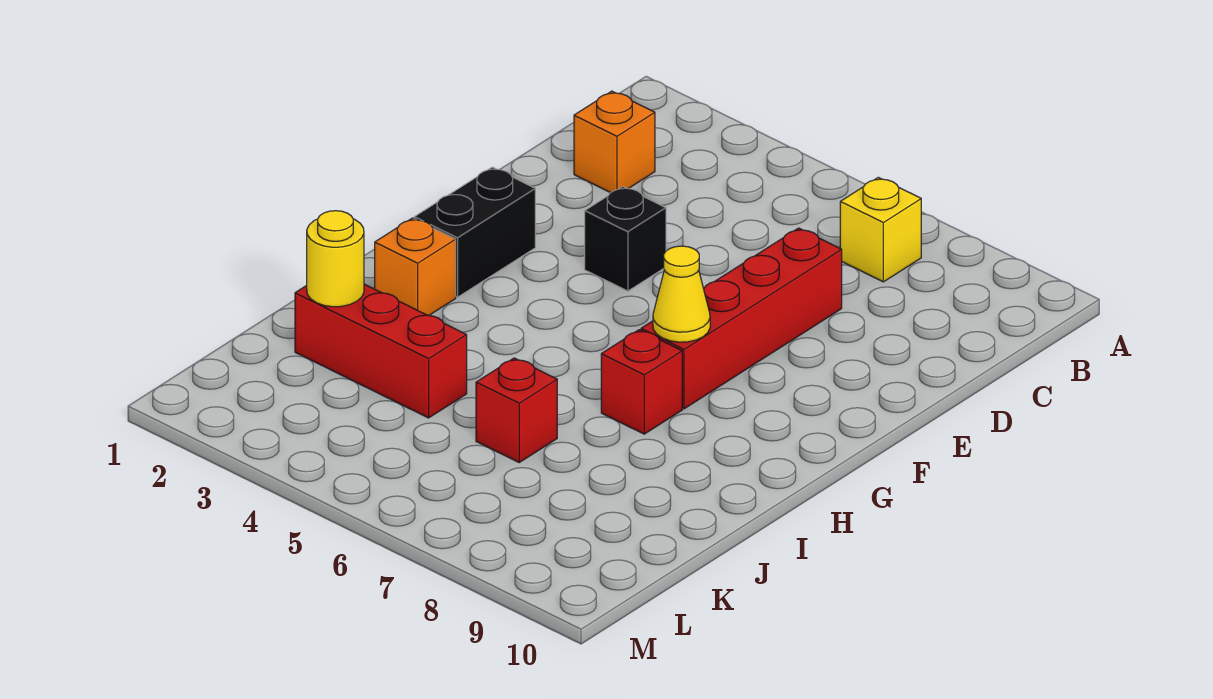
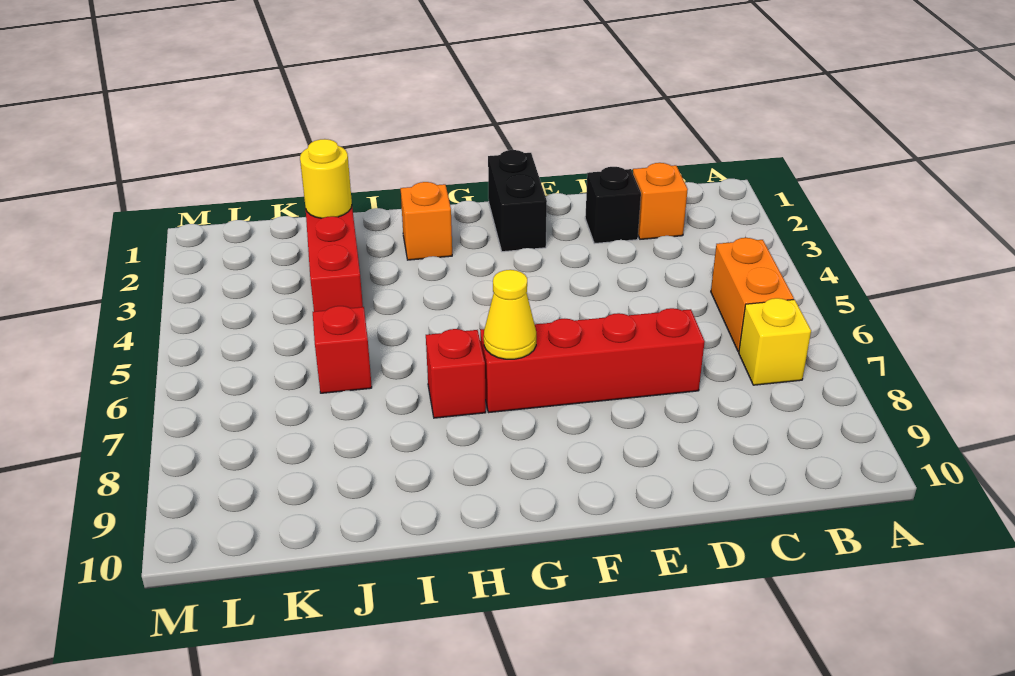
none -> orange brick B5:B6 level 1
black brick E4 level 1 -> black brick D2 level 1
black brick F2:G2 level 1 -> black brick F1:F2 level 1

